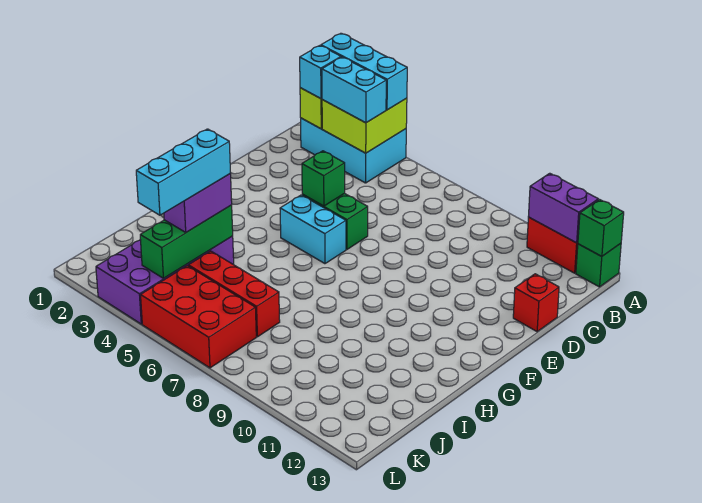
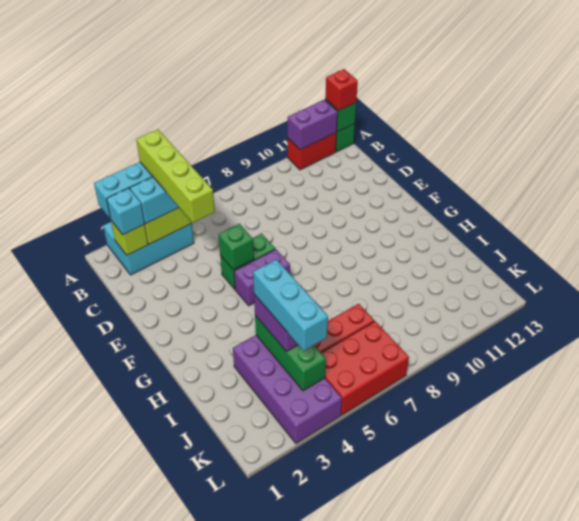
none -> lime brick A4:D4 level 4
red brick D13 level 1 -> red brick A13 level 3
cyan brick F5:F6 level 1 -> purple brick F5:F6 level 1

